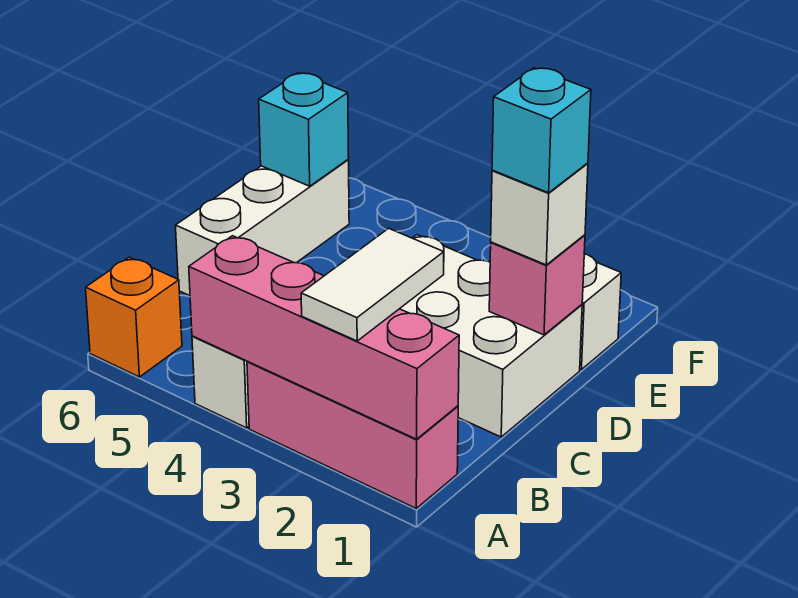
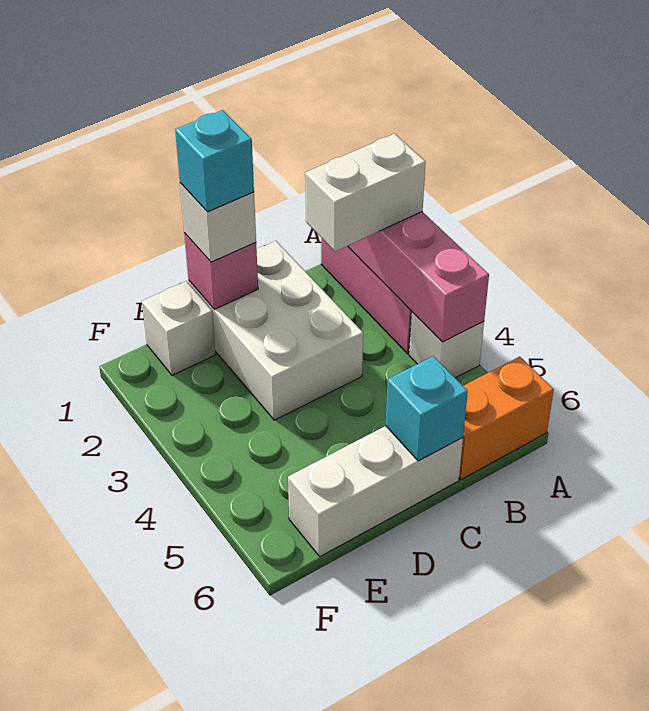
white tile A2:B2 level 3 -> white brick A2:B2 level 3
orange brick A6 level 1 -> orange brick A6:B6 level 1
cyan brick E6 level 2 -> cyan brick C6 level 2

